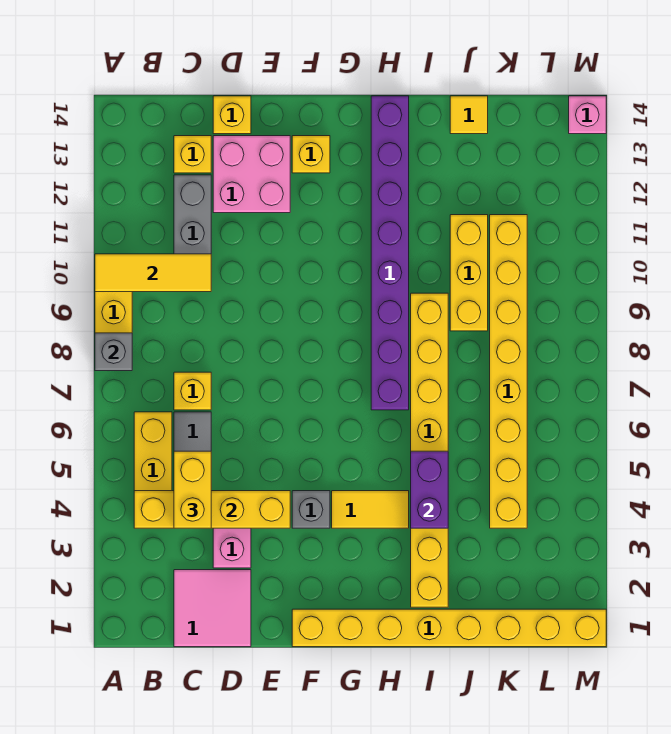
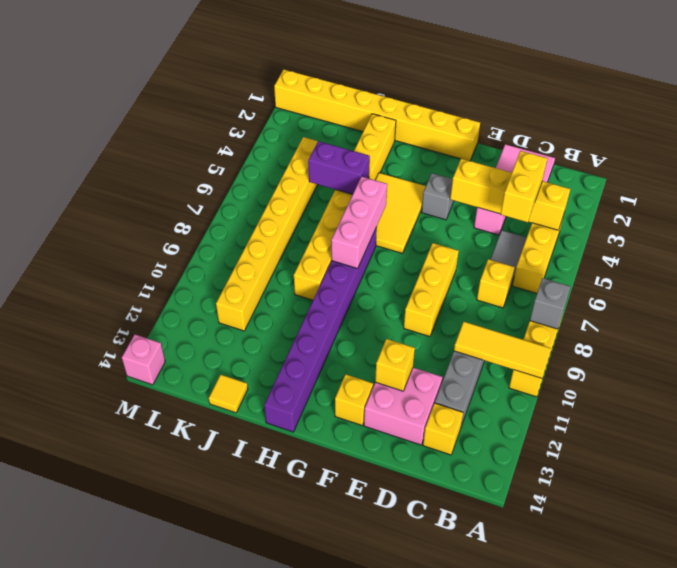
yellow brick D14 level 1 -> yellow brick E12 level 2
yellow tile G4:H4 level 1 -> yellow tile G4:H6 level 1
none -> pink brick H6:H8 level 2
purple brick I4:I5 level 2 -> purple brick I5:J5 level 2
yellow brick J9:J11 level 1 -> yellow brick E7:E9 level 1

